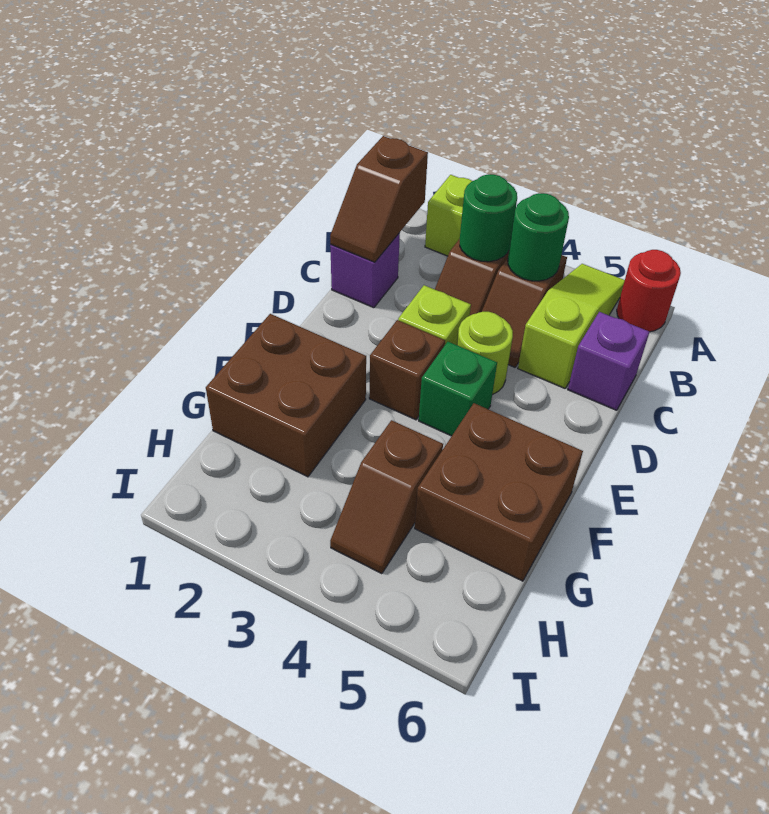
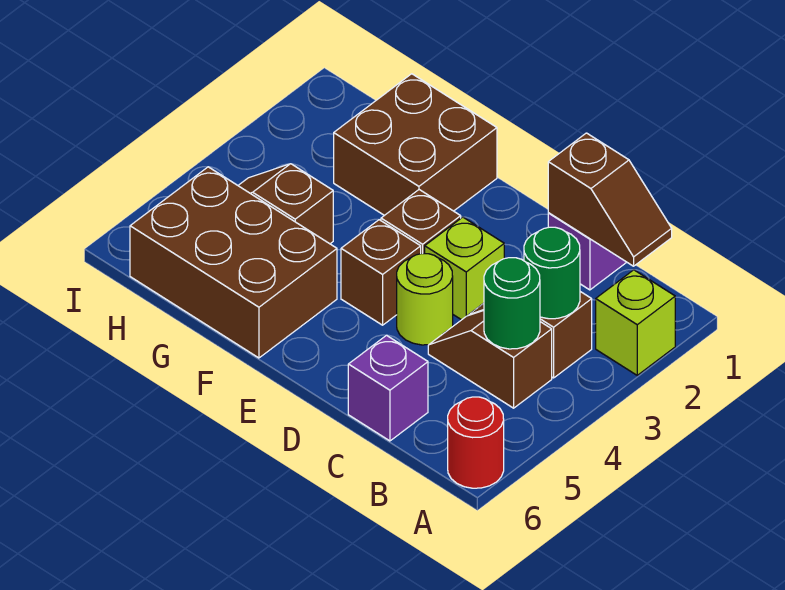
lime slope A5:C5 level 1 top C -> none
brown slope B1:C1 level 2 top B -> brown slope B1:C1 level 2 top C
green brick E4 level 1 -> brown brick E4 level 1
brown brick F5:G6 level 1 -> brown brick F5:H6 level 1

